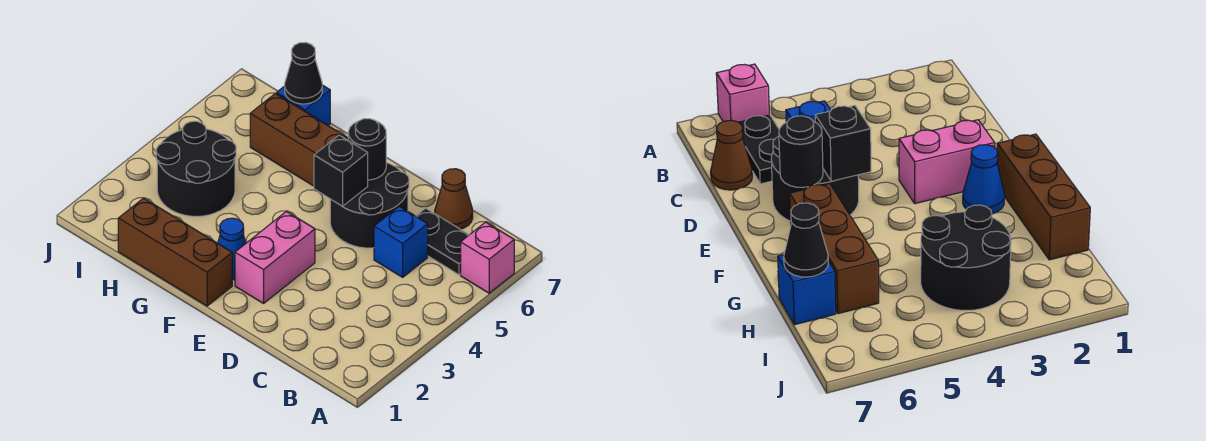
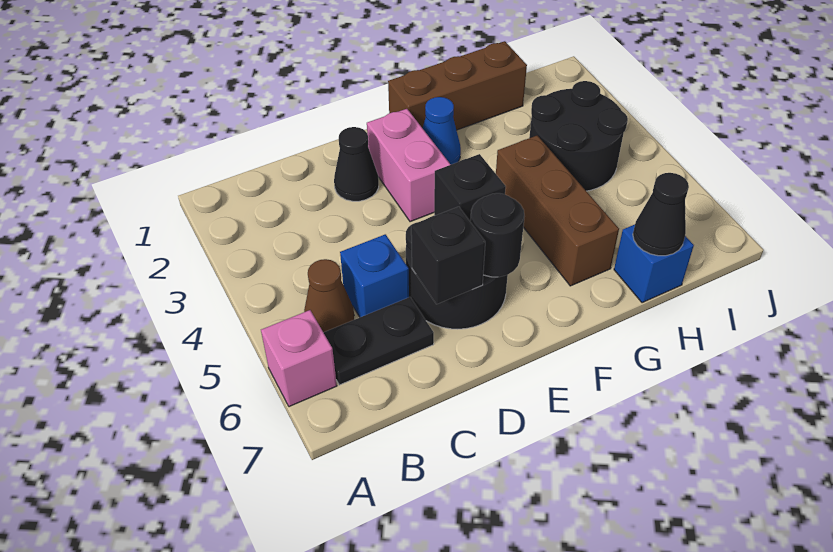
brown cone C7 level 1 -> brown cone B5 level 1
none -> black cone D2 level 1
none -> black brick D6 level 2
brown brick F6:H6 level 1 -> brown brick G4:G6 level 1

